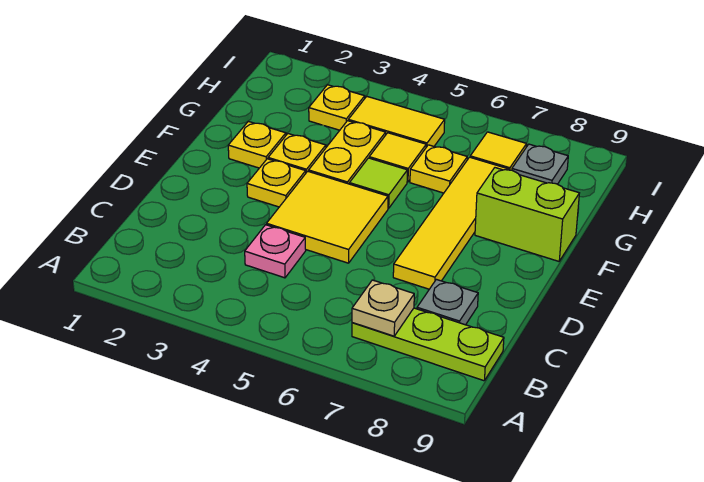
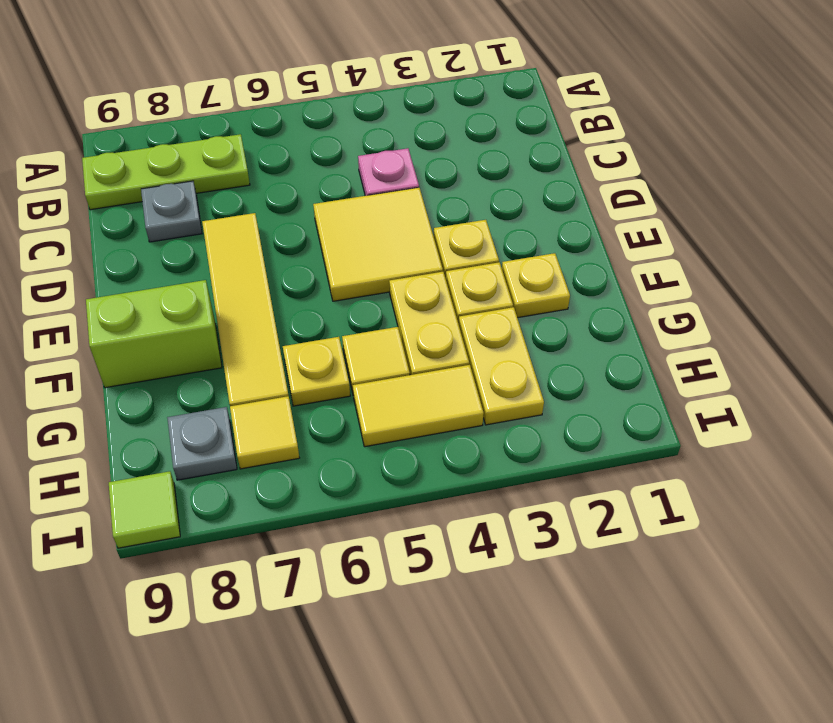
tan plate B7 level 2 -> none
lime tile F5 level 1 -> lime tile I9 level 1
yellow plate H3 level 1 -> yellow plate G3:H3 level 1

